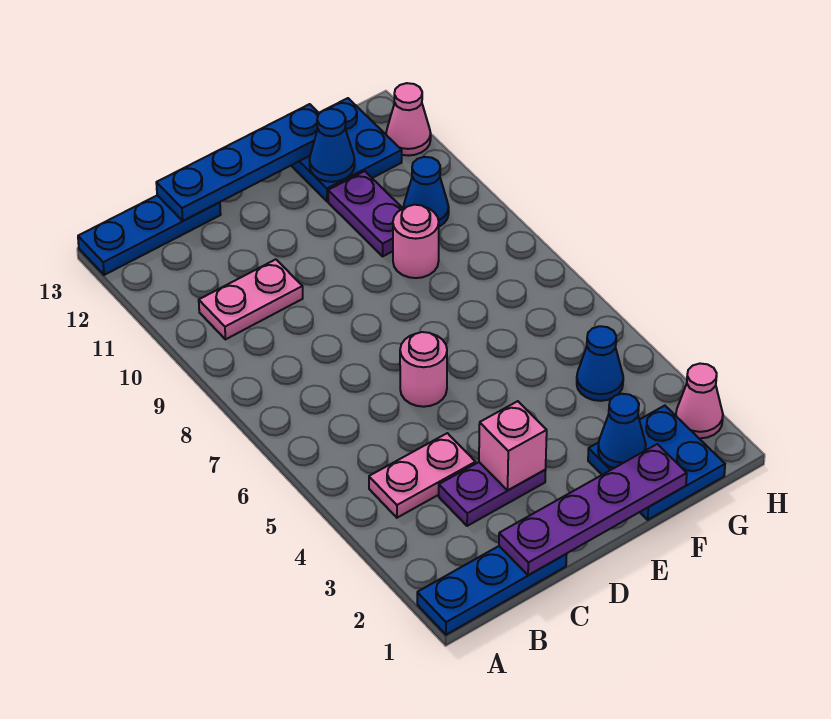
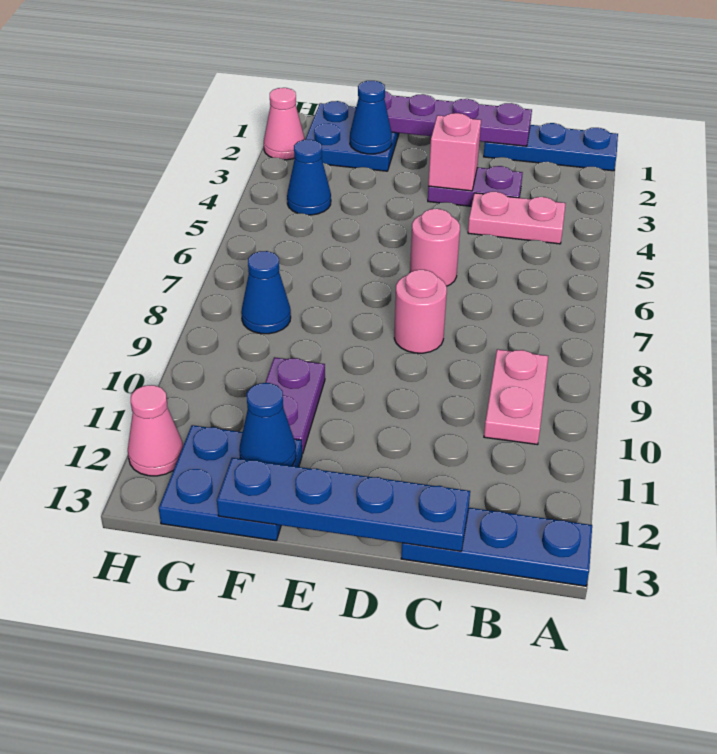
pink plate B10:C10 level 1 -> pink plate B9:B10 level 1
pink round brick F9 level 1 -> pink round brick D8 level 1
blue cone G10 level 1 -> blue cone G8 level 1

